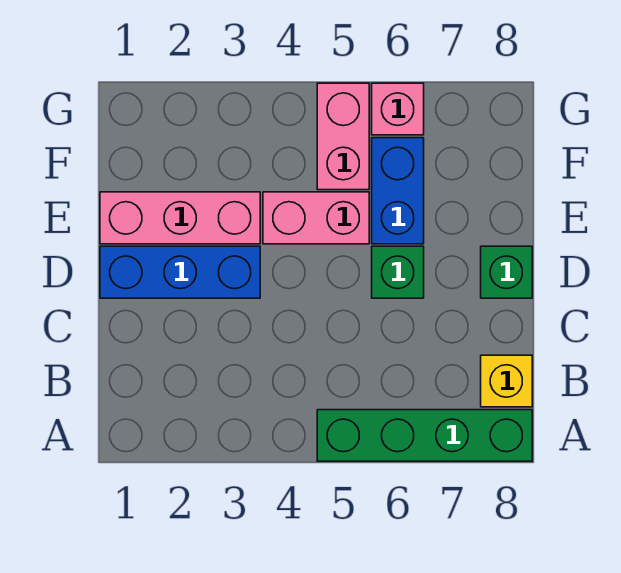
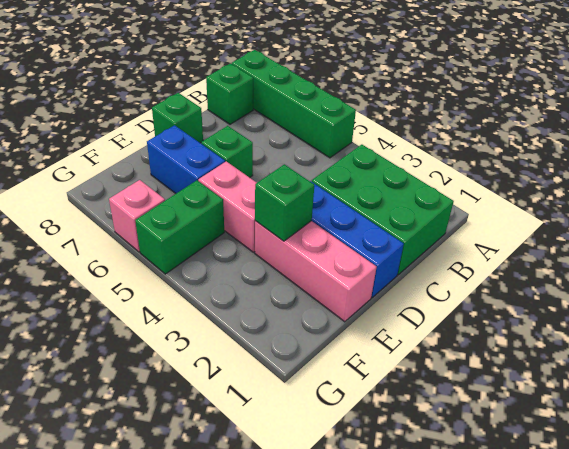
none -> green brick B1:C3 level 1
yellow brick B8 level 1 -> green brick B8 level 1
none -> green brick E3 level 2
blue brick E6:F6 level 1 -> blue brick E6:E7 level 1
pink brick F5:G5 level 1 -> green brick F5:G5 level 1

